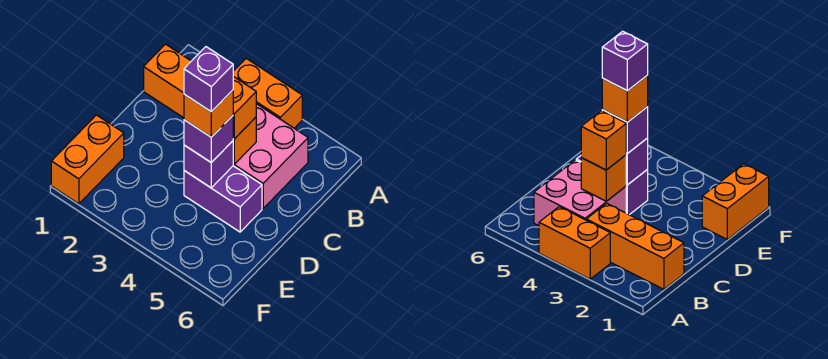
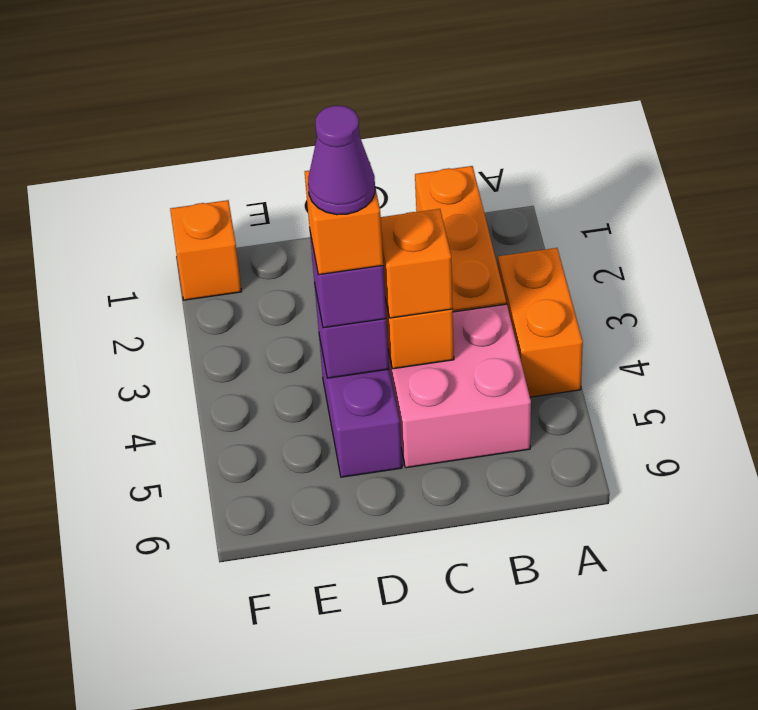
purple brick D4 level 5 -> purple cone D4 level 5
orange brick E1:F1 level 1 -> orange brick F1 level 1

